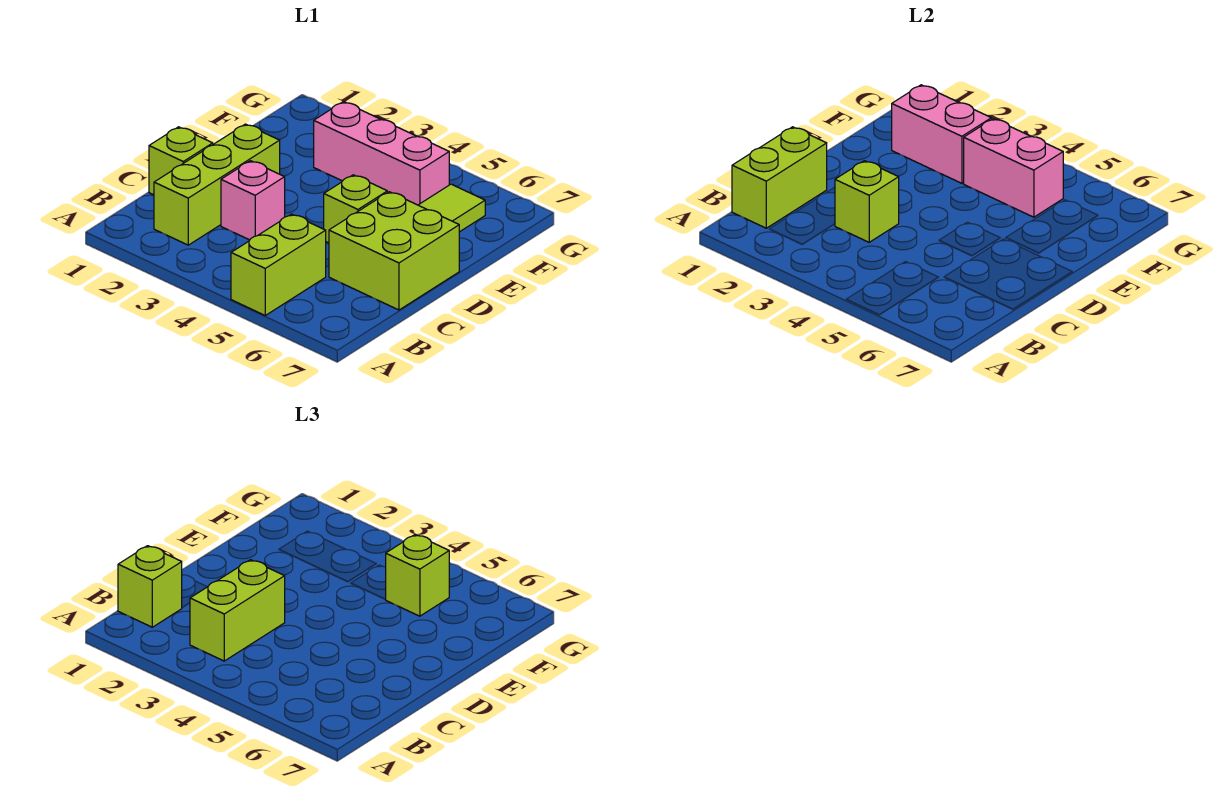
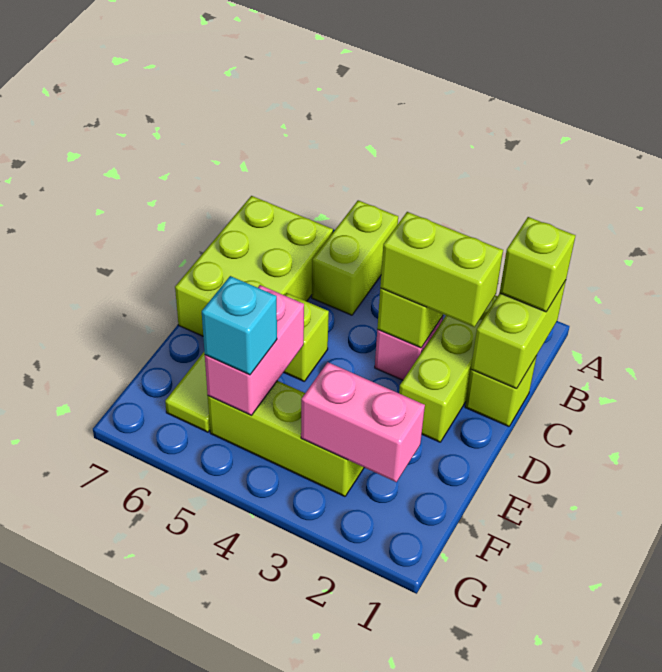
lime brick B3:C3 level 3 -> lime brick C2:C3 level 3
lime brick C6:D7 level 1 -> lime brick B6:D7 level 1
pink brick F3:F5 level 1 -> lime brick F3:F5 level 1
pink brick F4:F5 level 2 -> pink brick E5:F5 level 2
lime brick F5 level 3 -> cyan brick F5 level 3

